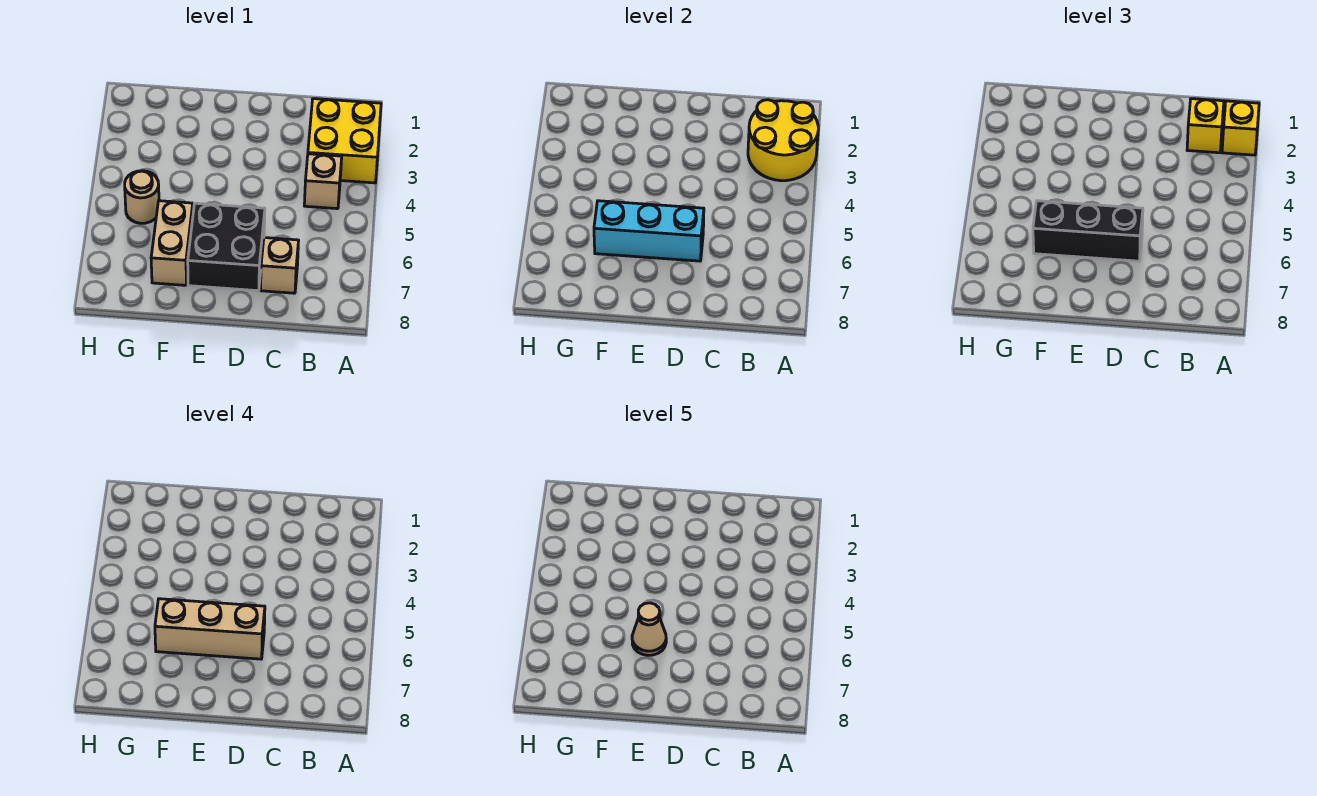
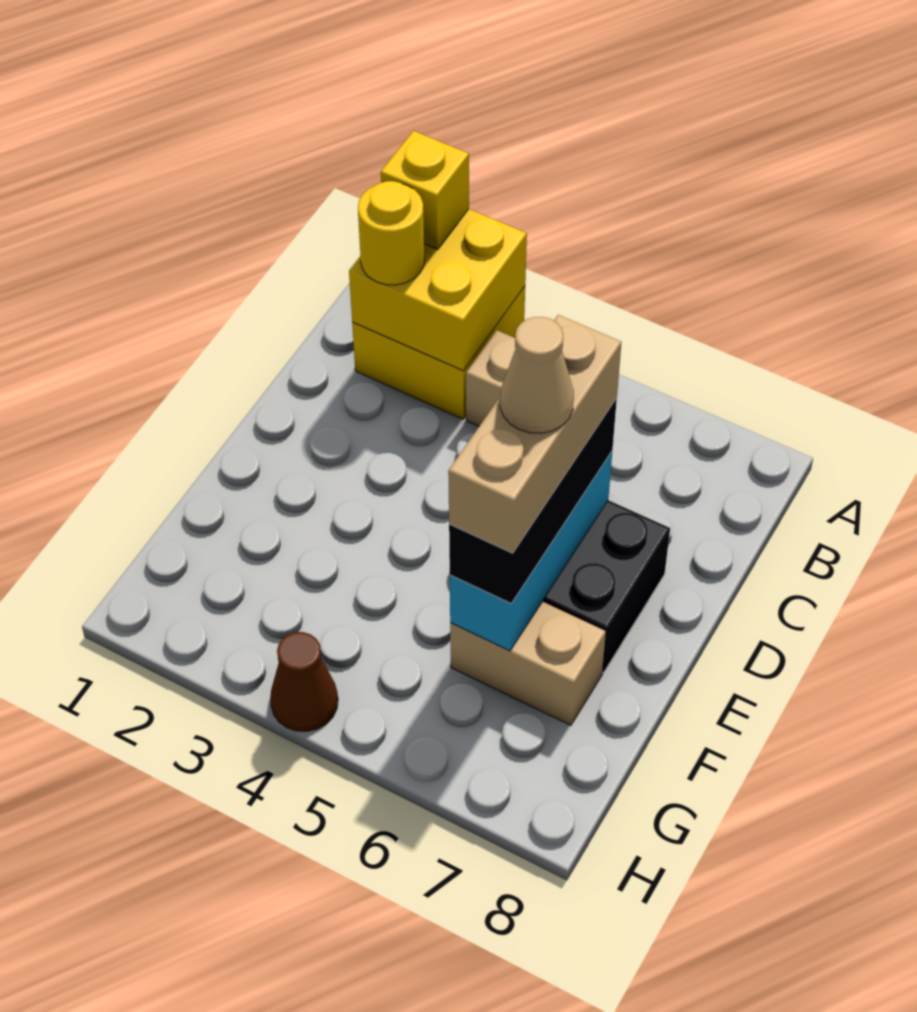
yellow round brick A2:B3 level 2 -> yellow brick A2:B3 level 2
yellow brick B2 level 3 -> yellow round brick B2 level 3
tan brick C7 level 1 -> none
tan round brick G5 level 1 -> none
none -> brown cone H4 level 1

